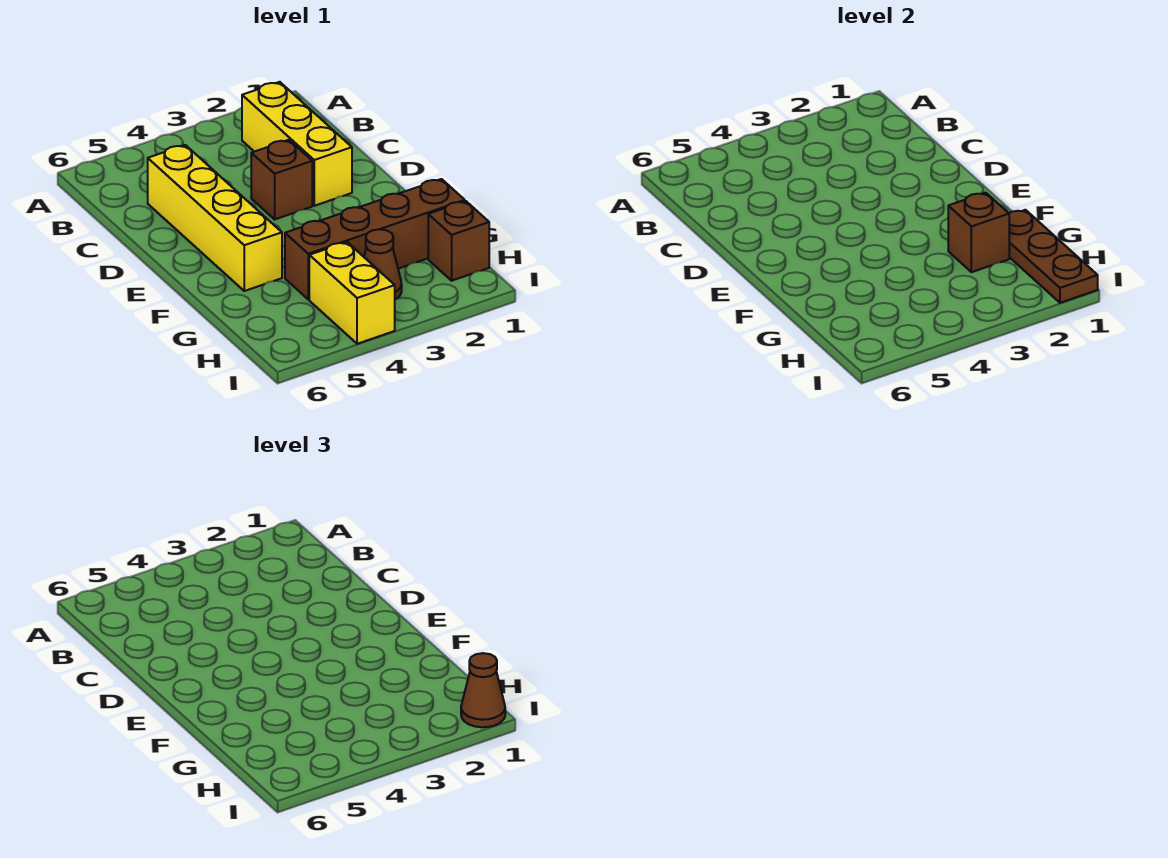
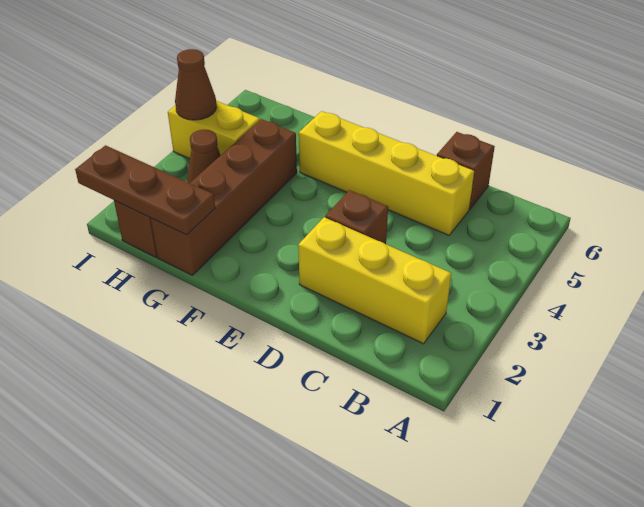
brown brick G2 level 2 -> brown brick C6 level 1
brown cone I1 level 3 -> brown cone I4 level 2

